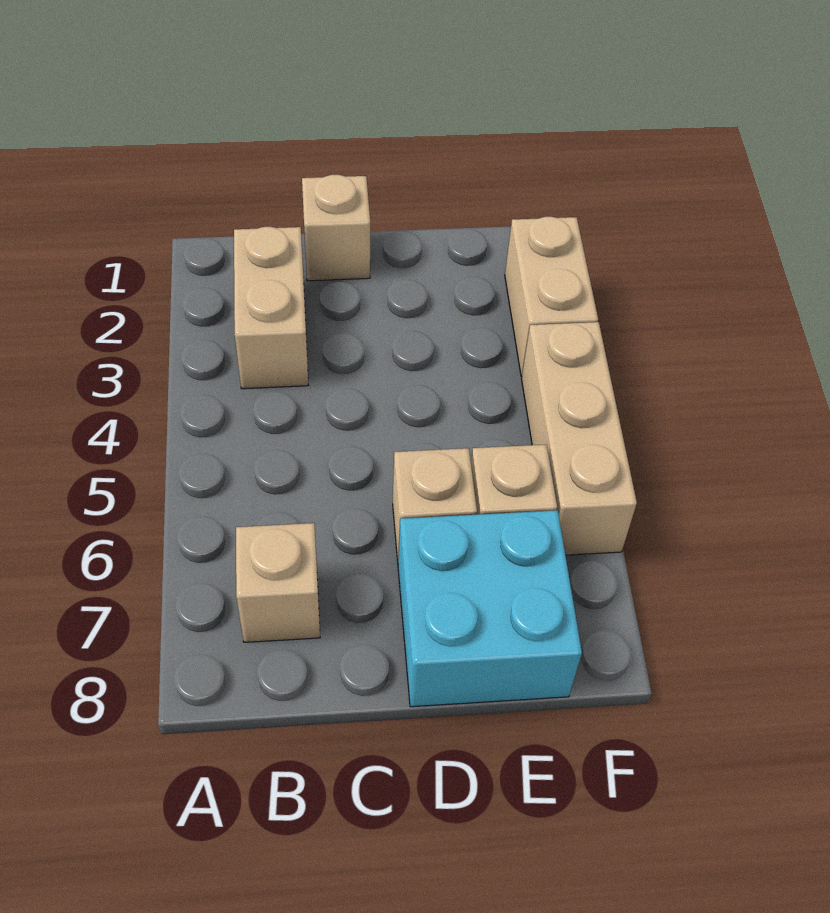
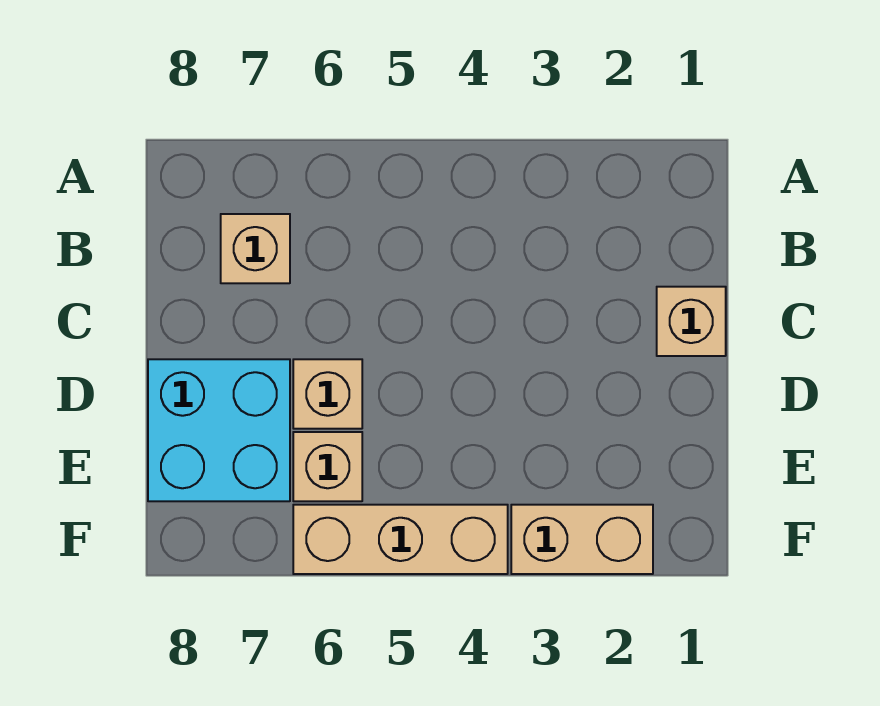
tan brick B2:B3 level 1 -> none

